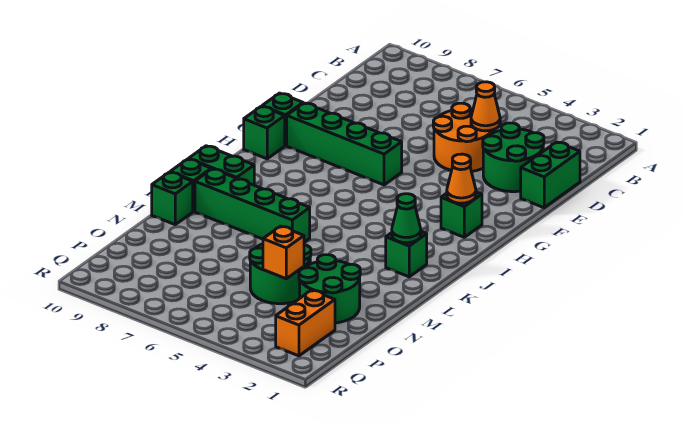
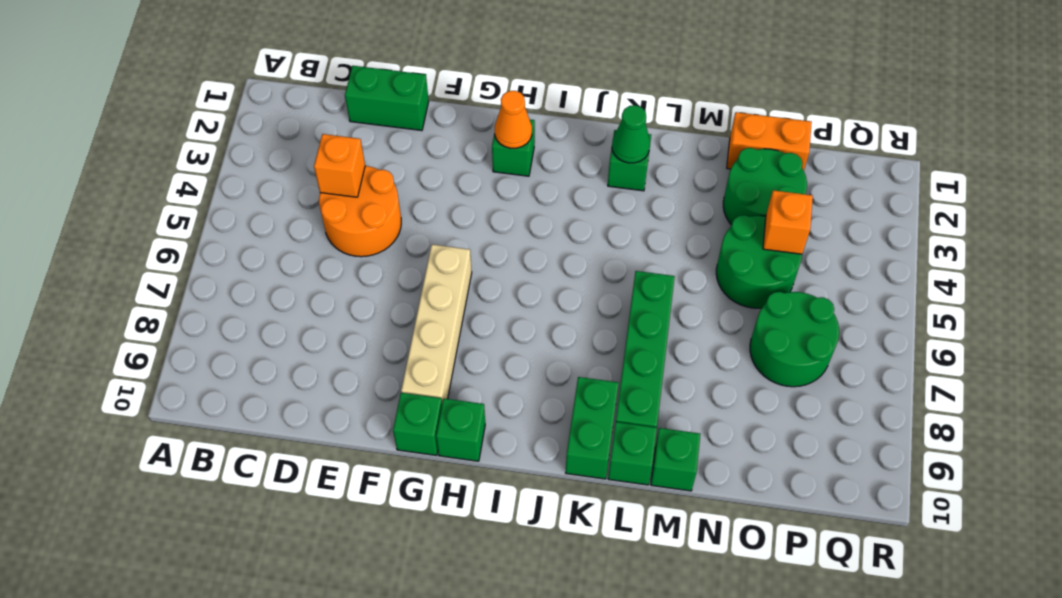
green round brick D2:E3 level 1 -> green round brick O6:P7 level 1
orange cone D4 level 2 -> orange brick D4 level 2
green brick G6:G9 level 1 -> tan brick G6:G9 level 1
orange brick P2:Q2 level 1 -> orange brick N1:O1 level 1

